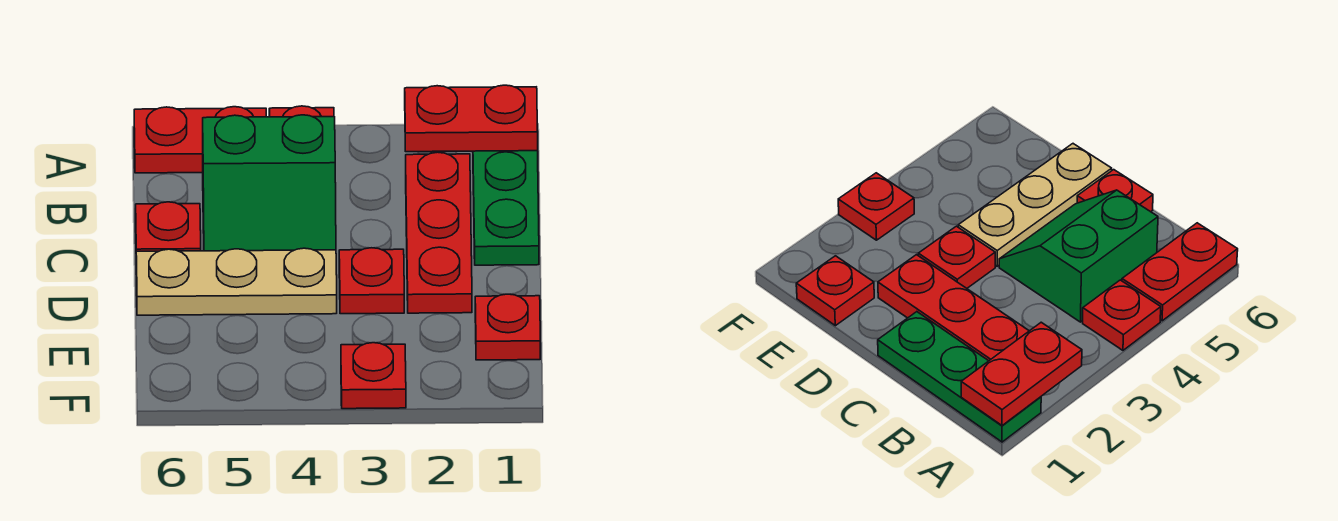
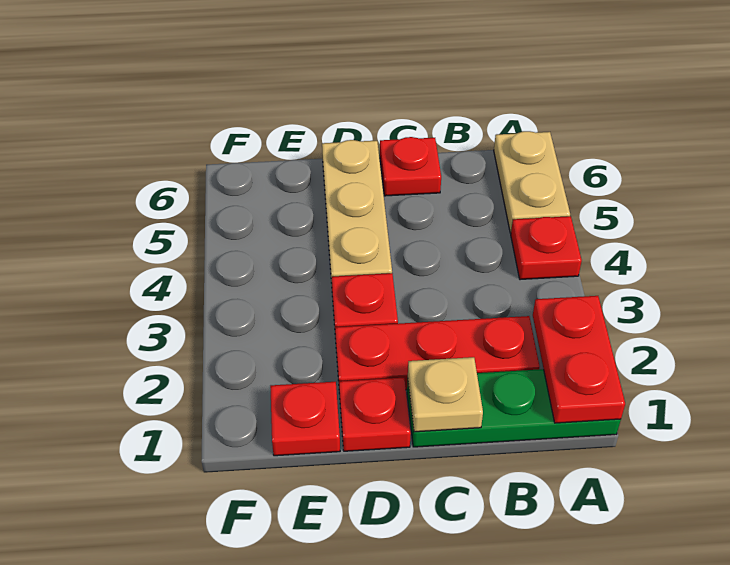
red plate A5:A6 level 1 -> tan plate A5:A6 level 1
green slope B4:C5 level 1 top B -> none
none -> tan plate C1 level 2
red plate F3 level 1 -> red plate D1 level 1

